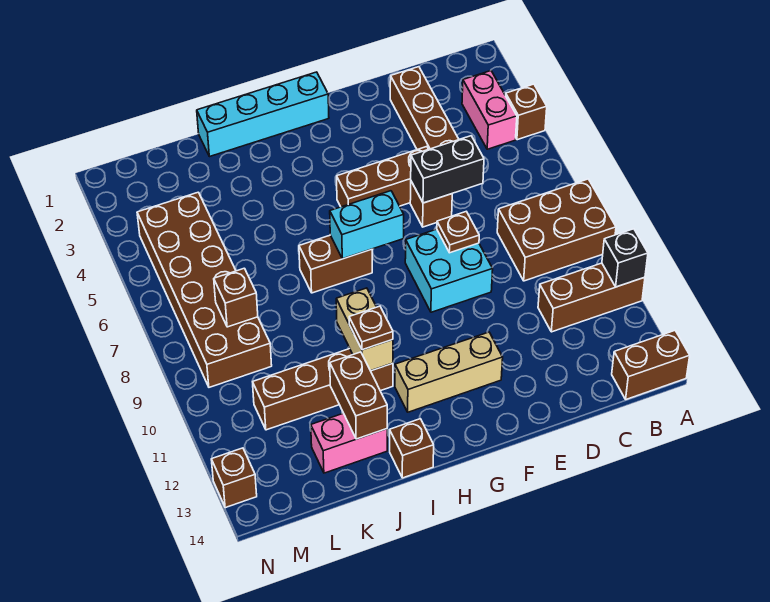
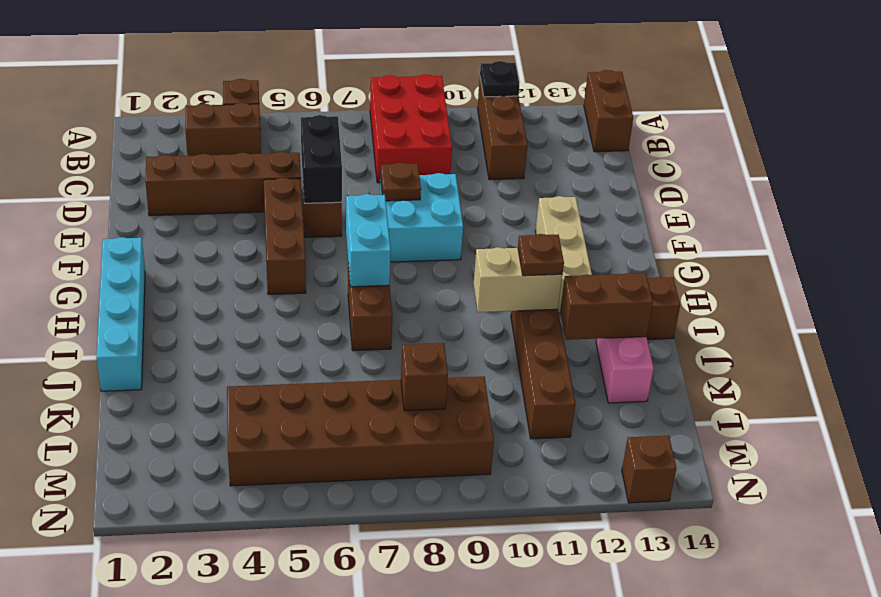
brown brick A8:C9 level 1 -> red brick A8:C9 level 1
black brick A11 level 2 -> black plate A11 level 2
pink brick B3:B4 level 1 -> brown brick B3:B4 level 1

